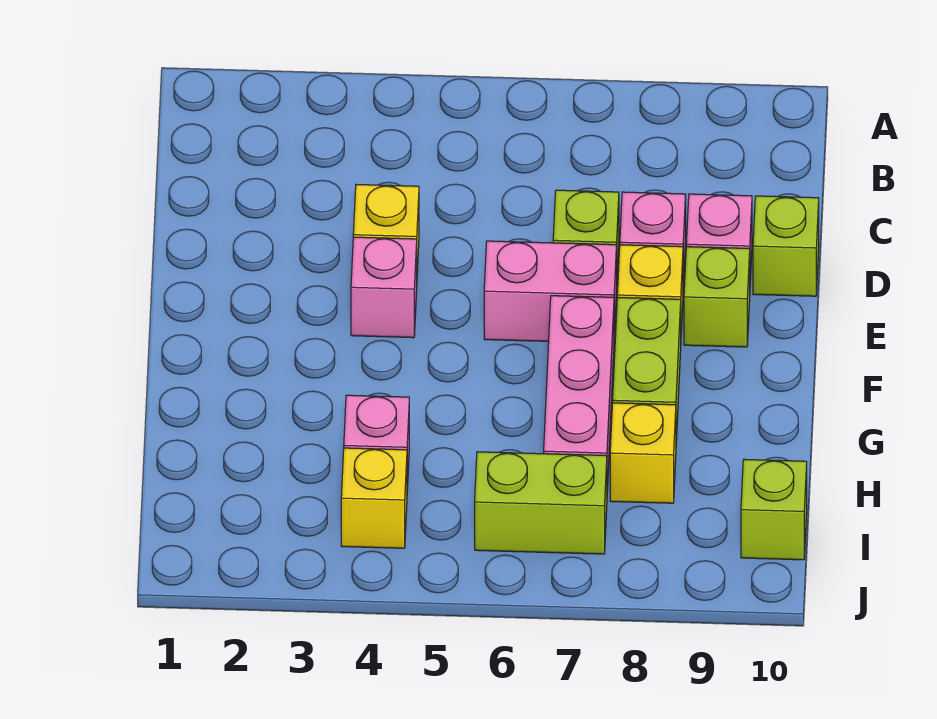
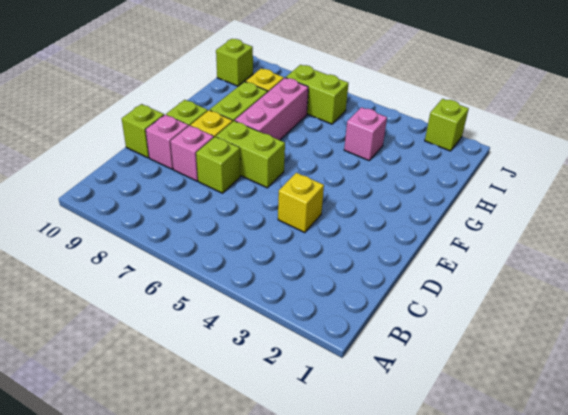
pink brick E4 level 1 -> none
pink brick E6:E7 level 1 -> lime brick E6:E7 level 1
yellow brick I4 level 1 -> none
none -> lime brick J2 level 1

